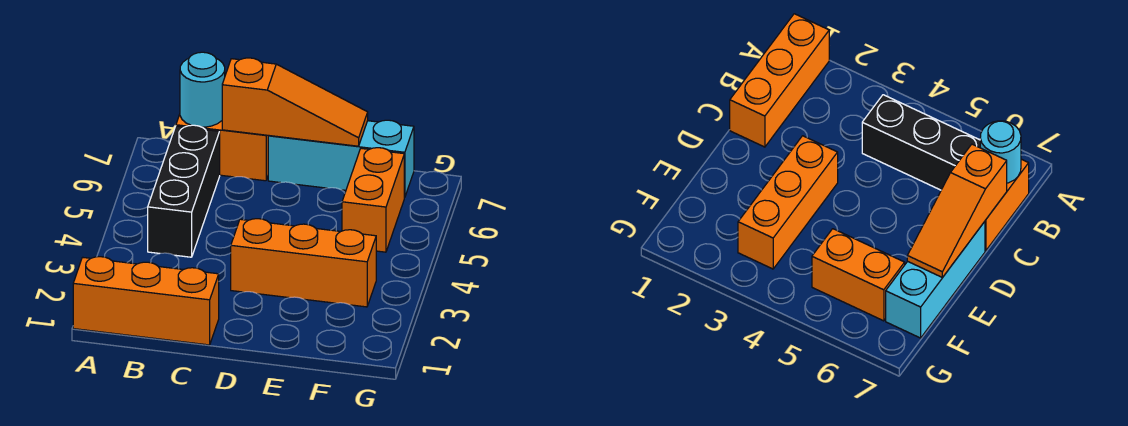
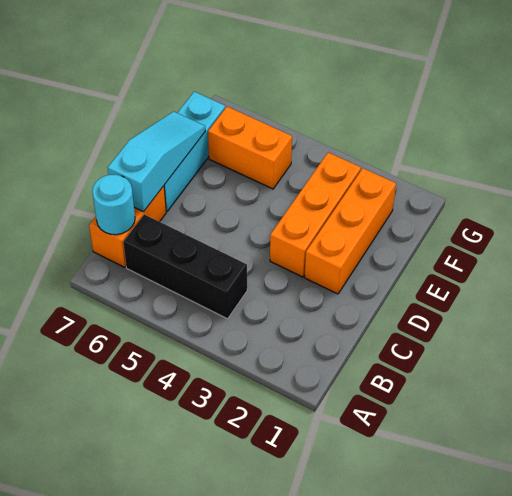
orange brick A1:C1 level 1 -> orange brick D2:F2 level 1
orange slope C7:E7 level 2 top C -> cyan slope C7:E7 level 2 top C

